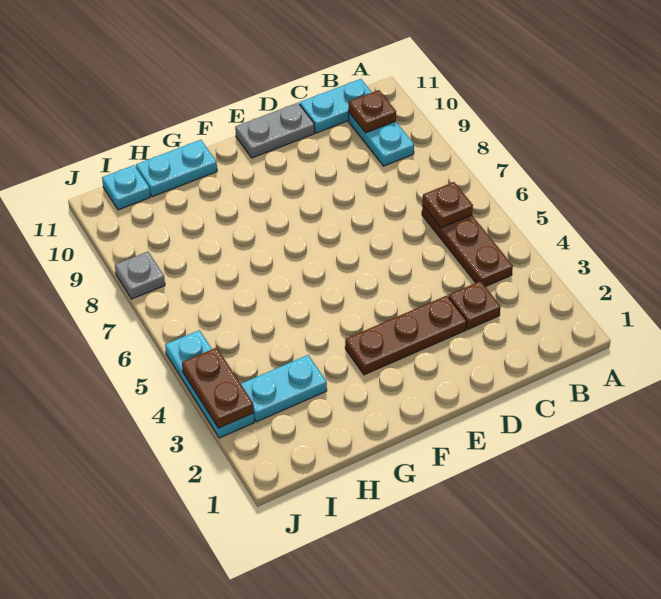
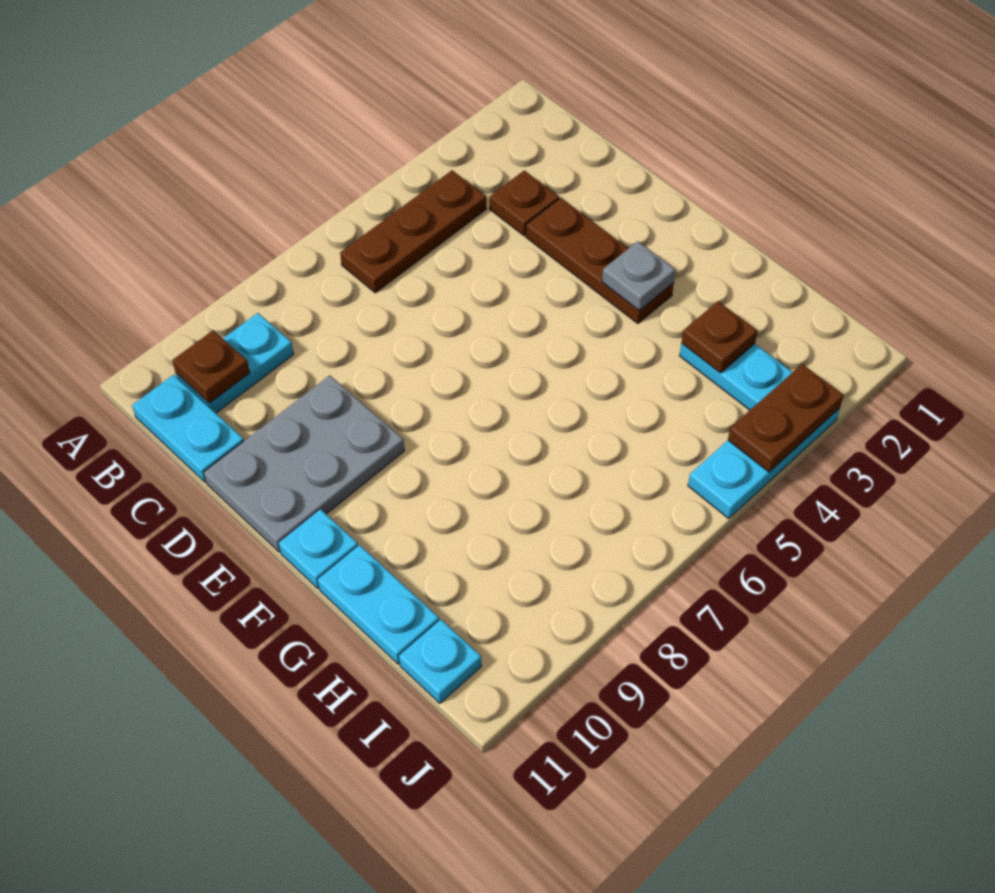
brown plate B6 level 2 -> brown plate H3 level 2
grey plate D11:E11 level 1 -> grey plate D9:E11 level 1
none -> cyan plate F11 level 1
grey plate J8 level 1 -> grey plate F3 level 2

